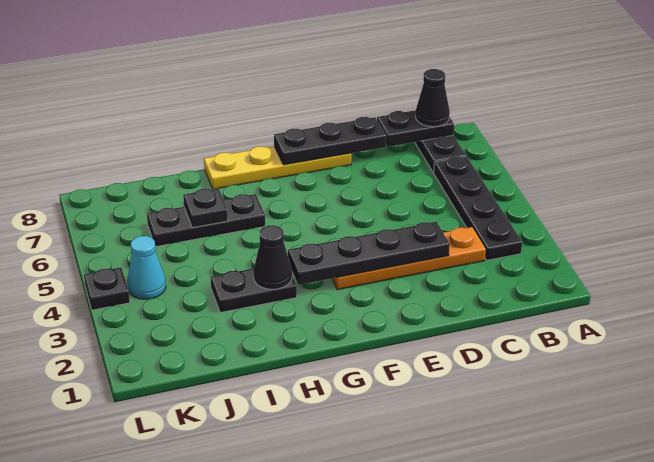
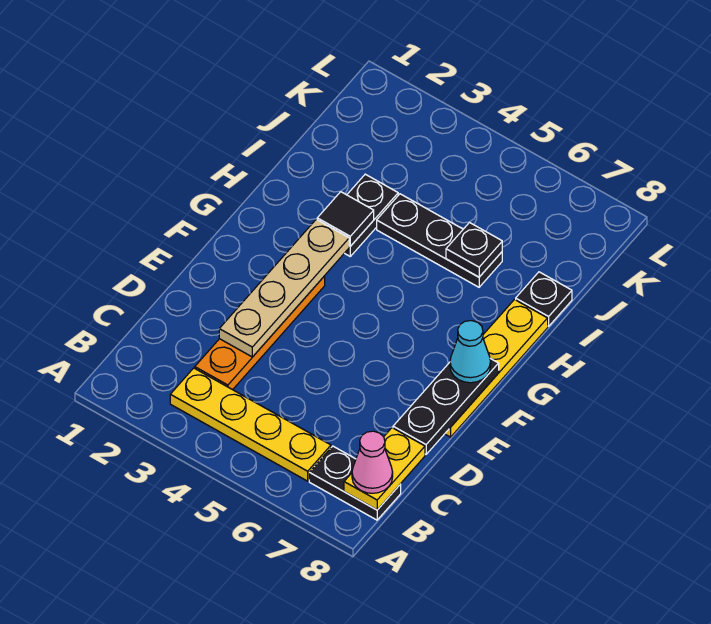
black plate B3:B6 level 1 -> yellow plate B3:B6 level 1
black plate B8:C8 level 2 -> yellow plate B8:C8 level 2
black cone B8 level 3 -> pink cone B8 level 3
black plate D3:G3 level 2 -> tan plate D3:G3 level 2
black cone H3 level 2 -> black tile H3 level 2
black plate H6:J6 level 1 -> black plate I4:I6 level 1
cyan cone K4 level 1 -> cyan cone F8 level 3
black plate L4 level 1 -> black plate I8 level 1

